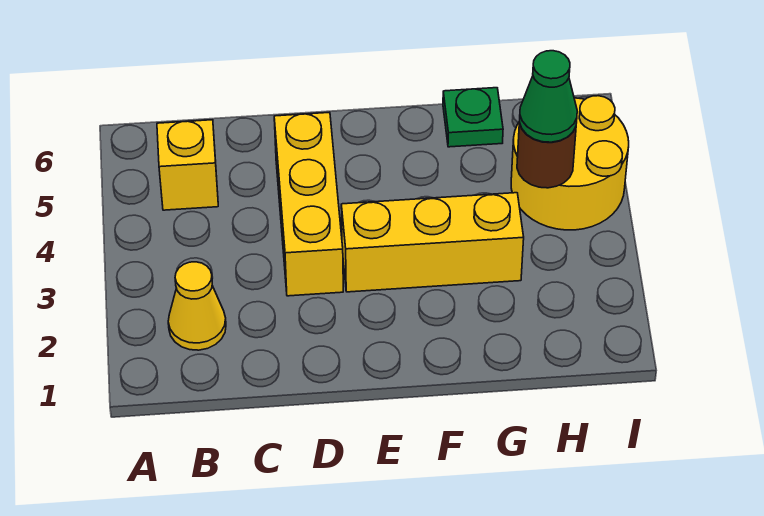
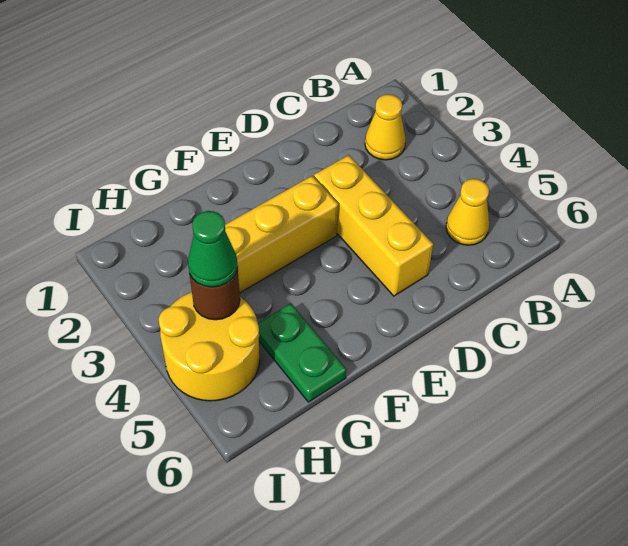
yellow brick B5 level 1 -> yellow cone B5 level 1
green plate G6 level 1 -> green plate G5:G6 level 1

